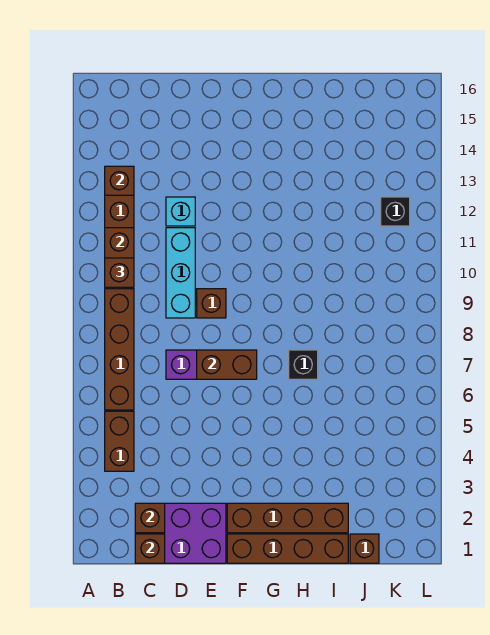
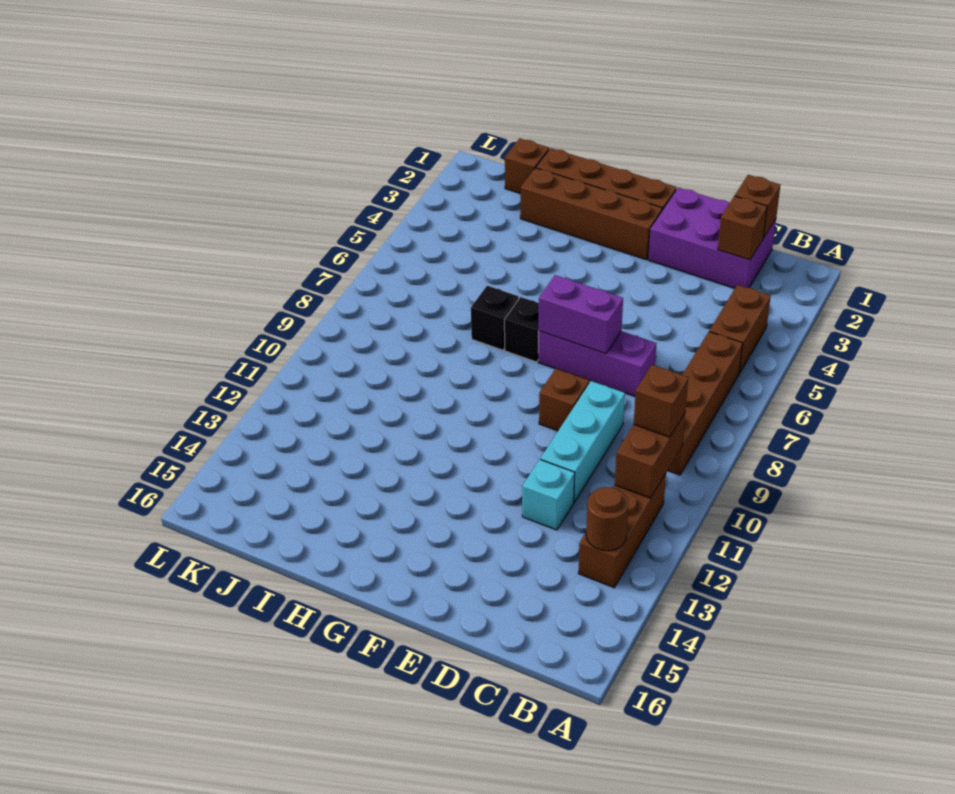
brown brick B13 level 2 -> brown round brick B13 level 2
brown brick E7:F7 level 2 -> purple brick E7:F7 level 2
black brick K12 level 1 -> black brick G7 level 1

